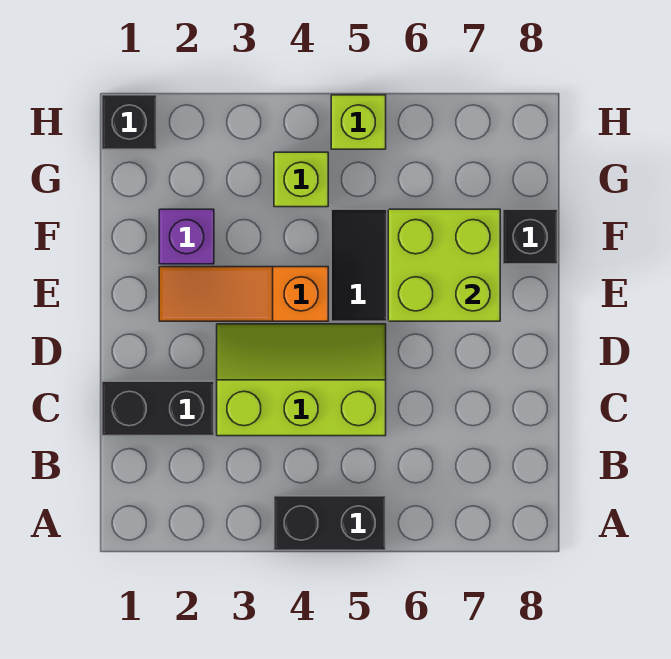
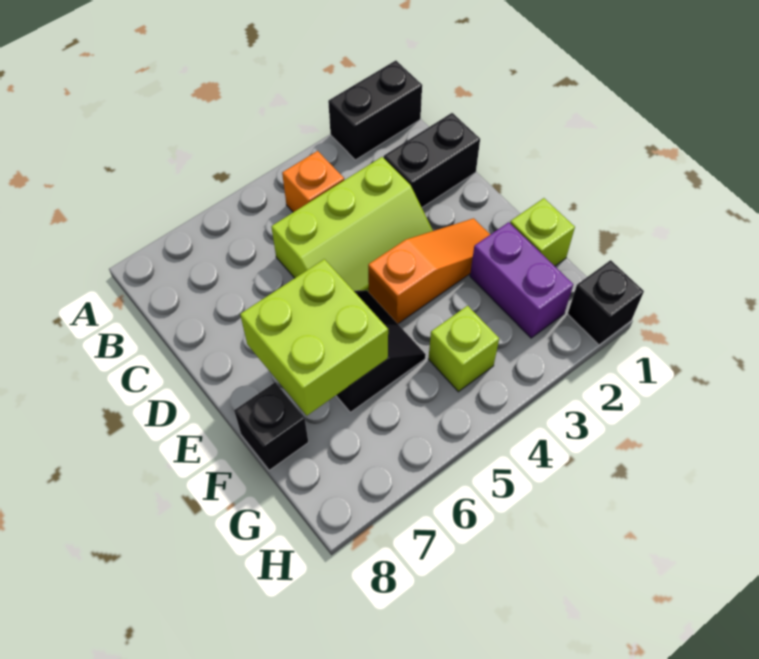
black brick A4:A5 level 1 -> black brick A1:A2 level 1
none -> orange brick B4 level 1
purple brick F2 level 1 -> purple brick F2:G2 level 1
lime brick H5 level 1 -> lime brick F1 level 1

